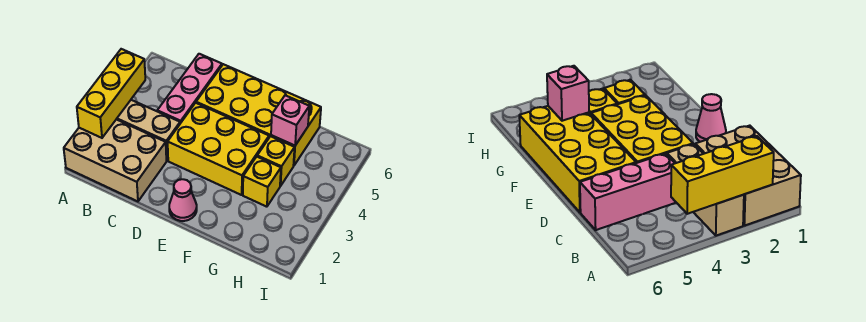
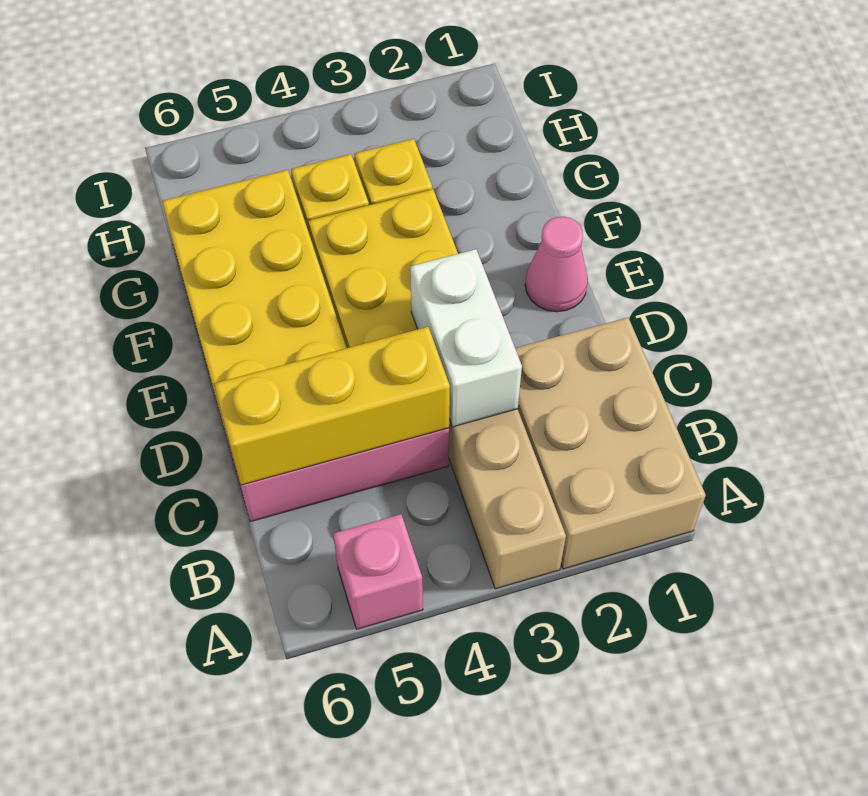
yellow brick A2:A4 level 2 -> yellow brick C4:C6 level 2
none -> white brick C3:D3 level 2
pink brick G5 level 2 -> pink brick A5 level 1

